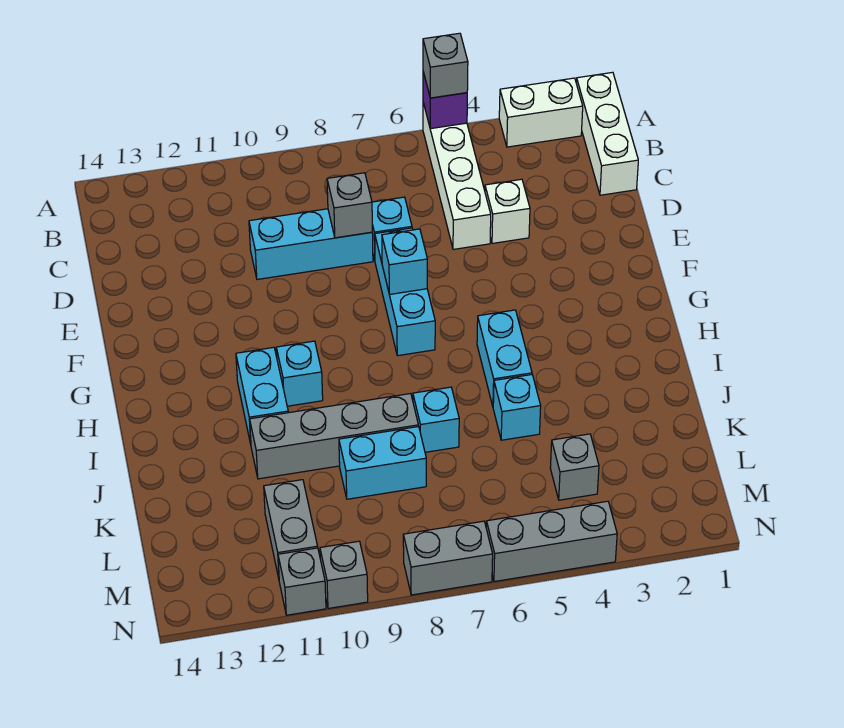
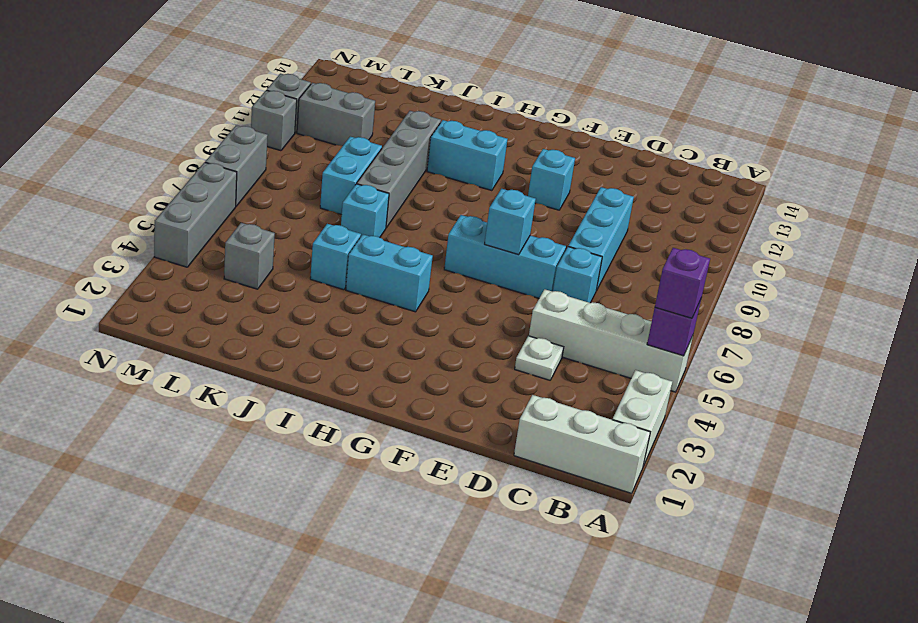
grey brick A5 level 3 -> purple brick A5 level 3
white brick D4 level 1 -> white plate D4 level 1
grey brick D8 level 2 -> none
cyan brick H10 level 1 -> cyan brick F11 level 1

